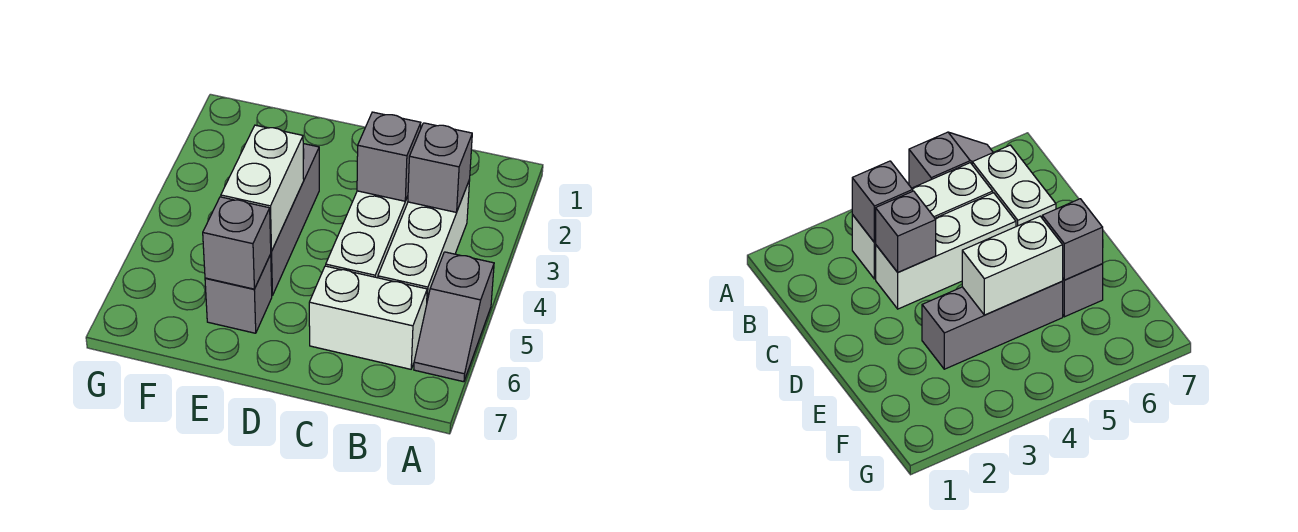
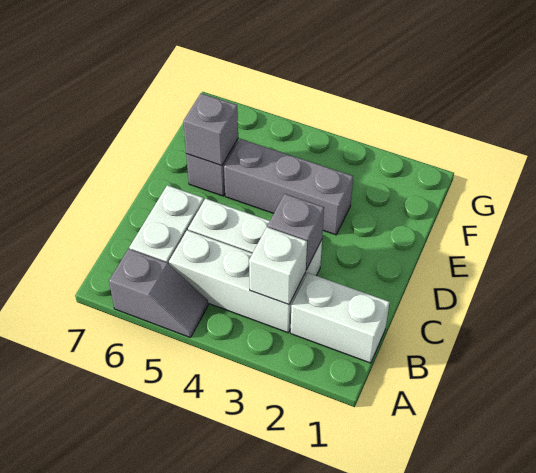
grey slope A5:A6 level 1 top 5 -> grey slope A5:A6 level 1 top 6
grey brick B3 level 2 -> white brick B3 level 2
white brick E4:E5 level 2 -> white brick B1:B2 level 1

